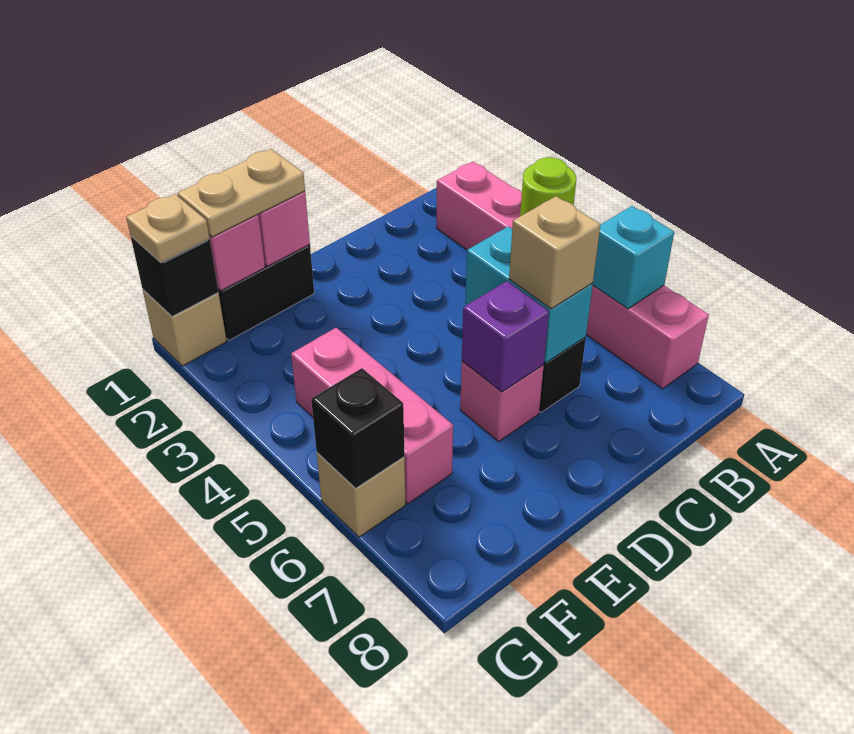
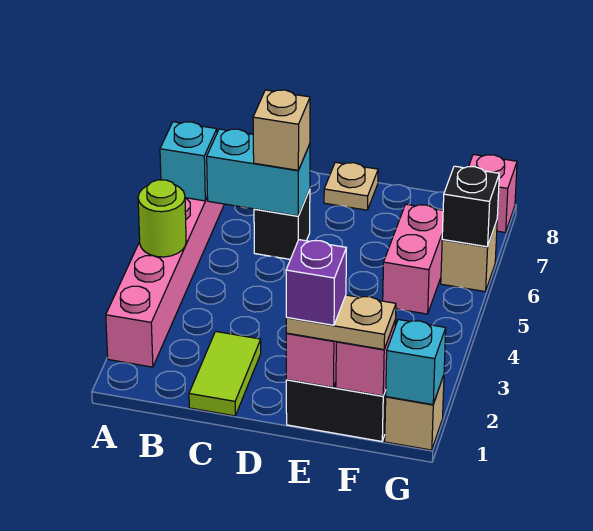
none -> lime tile C1:C2 level 1
cyan brick C5:C6 level 2 -> cyan brick B6:C6 level 2
pink brick D6 level 1 -> pink brick G8 level 1
purple brick D6 level 2 -> purple brick E1 level 4
pink brick F4:F6 level 1 -> pink brick F5:F6 level 1
black brick G1 level 2 -> cyan brick G1 level 2
tan plate G1 level 3 -> tan plate D8 level 1

